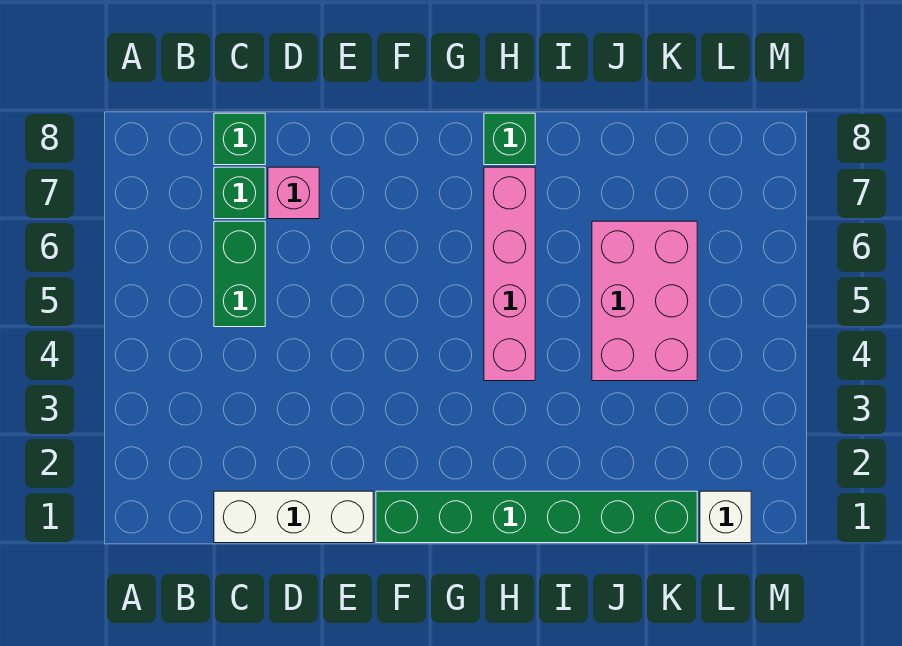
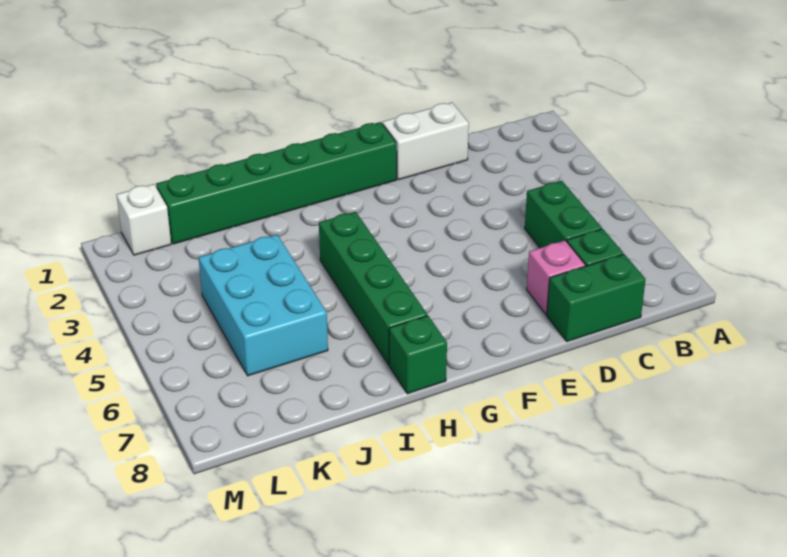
white brick C1:E1 level 1 -> white brick D1:E1 level 1
green brick C8 level 1 -> green brick C8:D8 level 1
pink brick H4:H7 level 1 -> green brick H4:H7 level 1
pink brick J4:K6 level 1 -> cyan brick J4:K6 level 1

